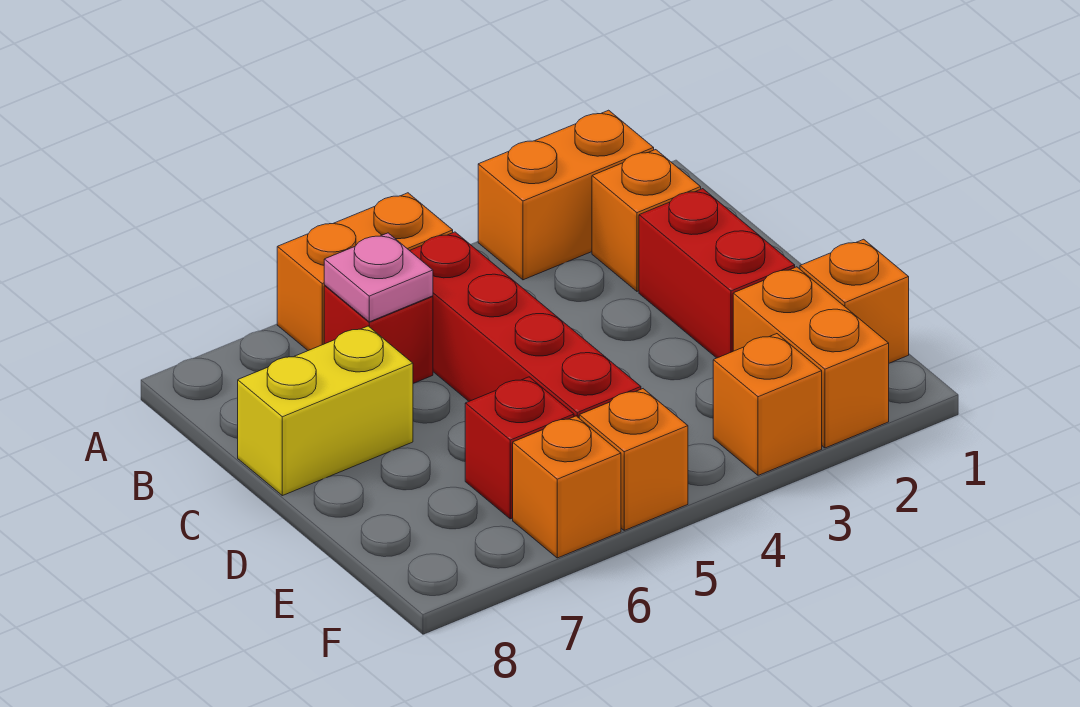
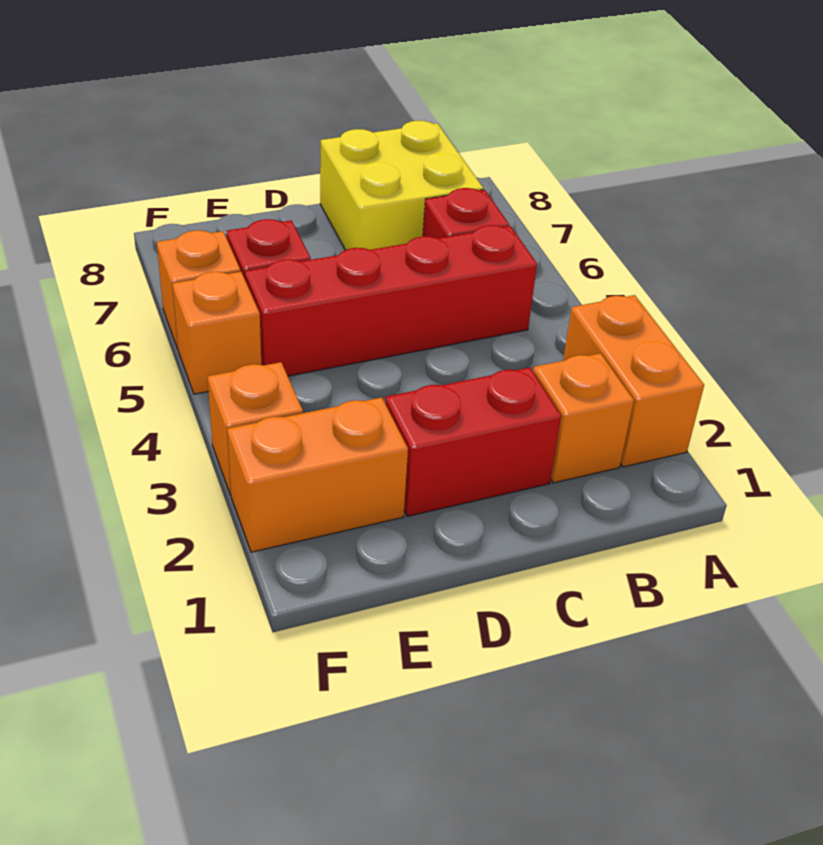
orange brick A5:A6 level 1 -> none
pink plate B6 level 2 -> none
yellow brick C7:C8 level 1 -> yellow brick B7:C8 level 1
orange brick E1 level 1 -> none

